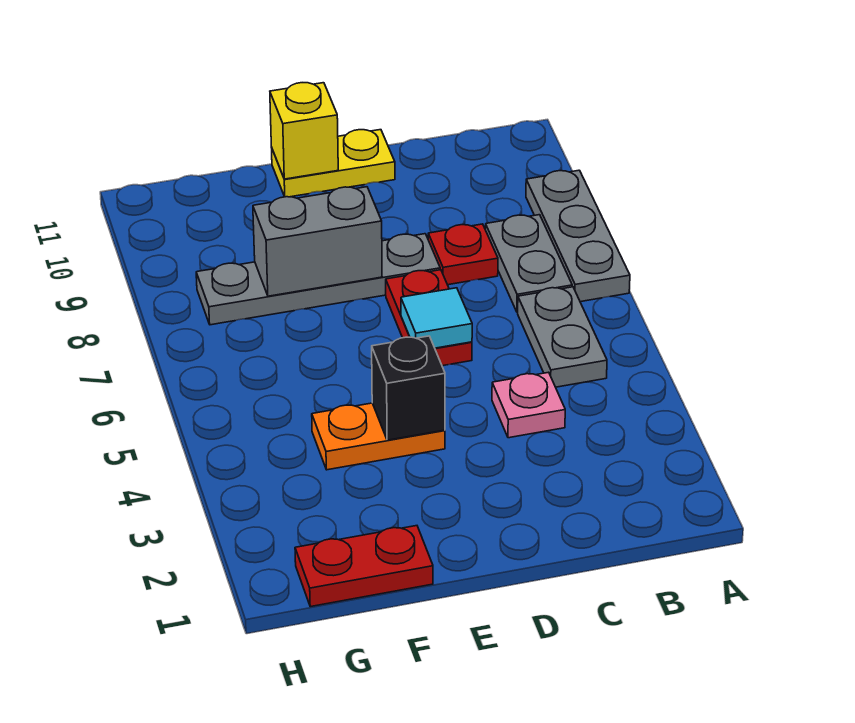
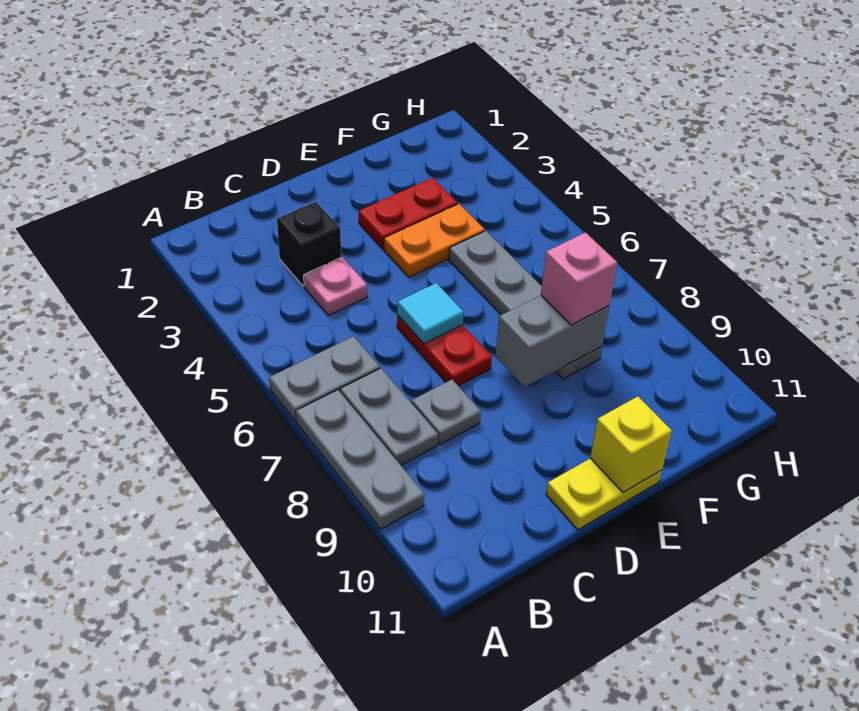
grey plate B5:B6 level 1 -> grey plate A6:B6 level 1
red plate C8 level 1 -> grey plate C8 level 1
grey plate D8:G8 level 1 -> grey plate F5:F8 level 1
black brick E4 level 2 -> black brick C3 level 1
red plate F1:G1 level 1 -> red plate E3:F3 level 1
none -> pink brick F8 level 3

